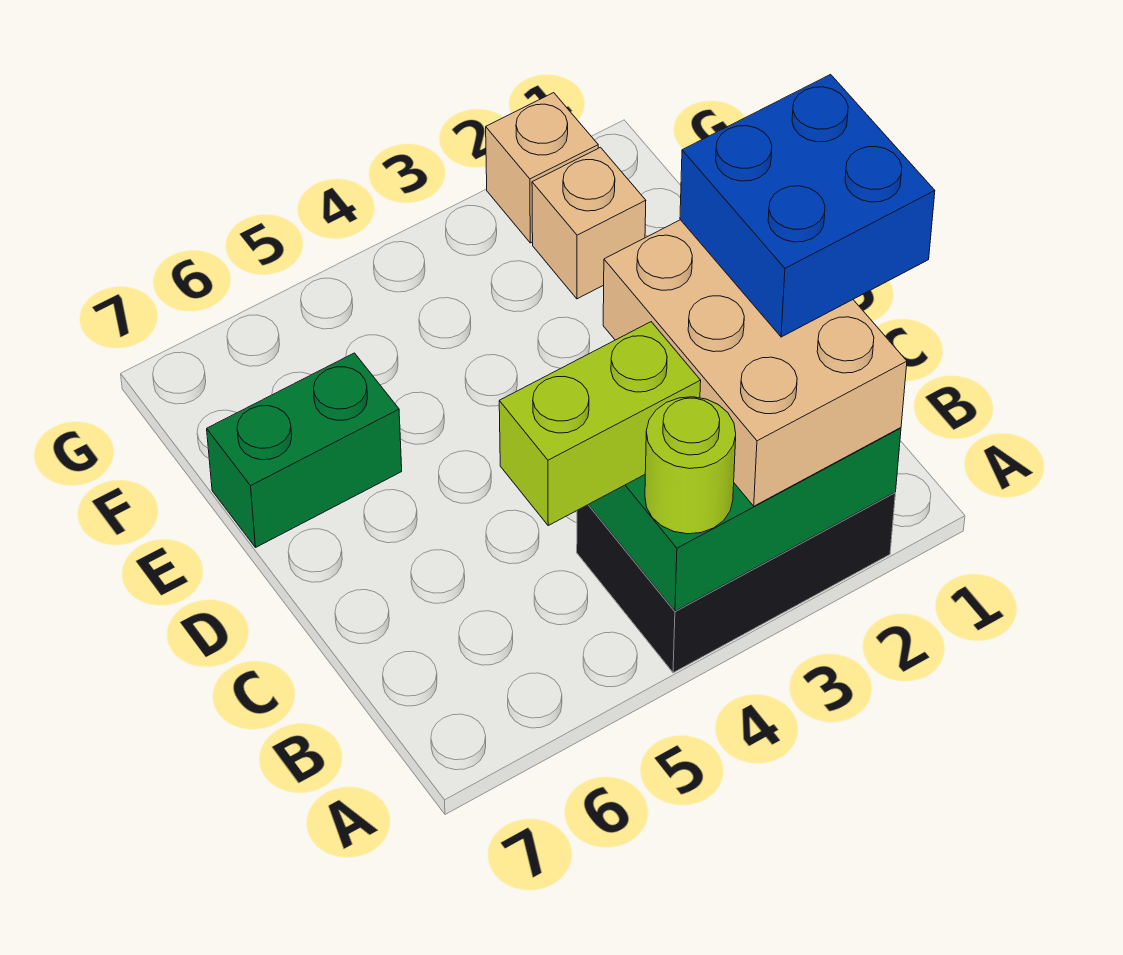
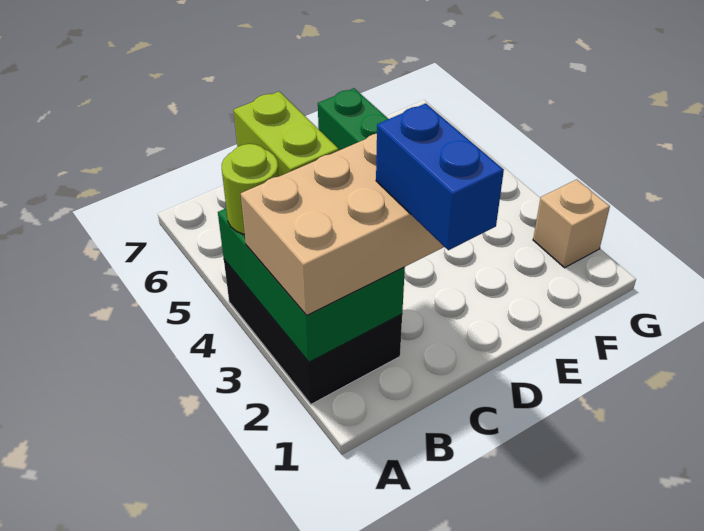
blue brick B1:C2 level 4 -> blue brick C1:C2 level 4
tan brick F2 level 1 -> none

